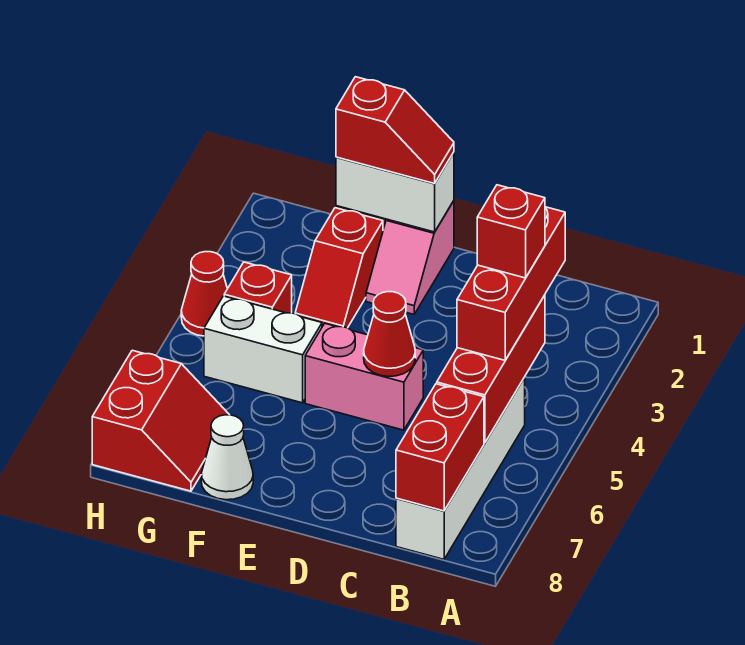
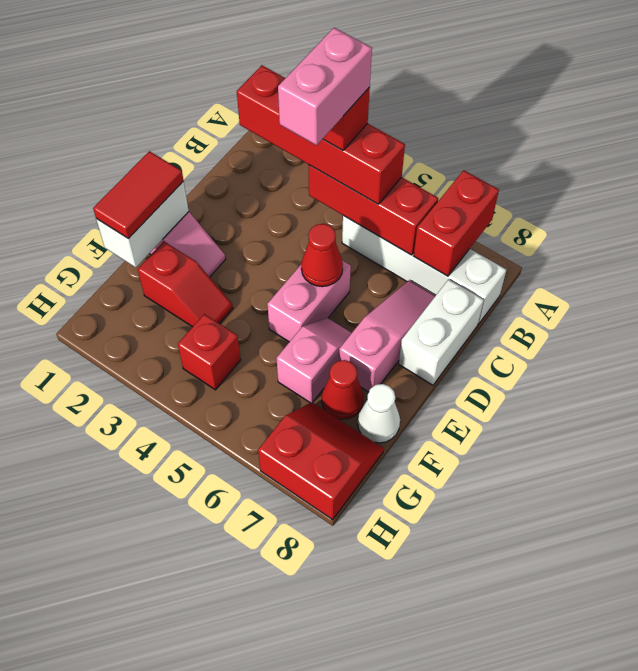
red brick B3:B5 level 3 -> red brick B2:B5 level 3
none -> pink brick B4:C4 level 5
red brick B7:B8 level 2 -> red brick A7:B7 level 2
none -> pink slope C7:E7 level 1 top E
red slope E1:F1 level 3 top F -> red tile E1:F1 level 3
none -> pink slope E6:F6 level 1 top F
white brick F5:G5 level 1 -> white brick C8:D8 level 1
red cone H4 level 1 -> red cone F7 level 1

